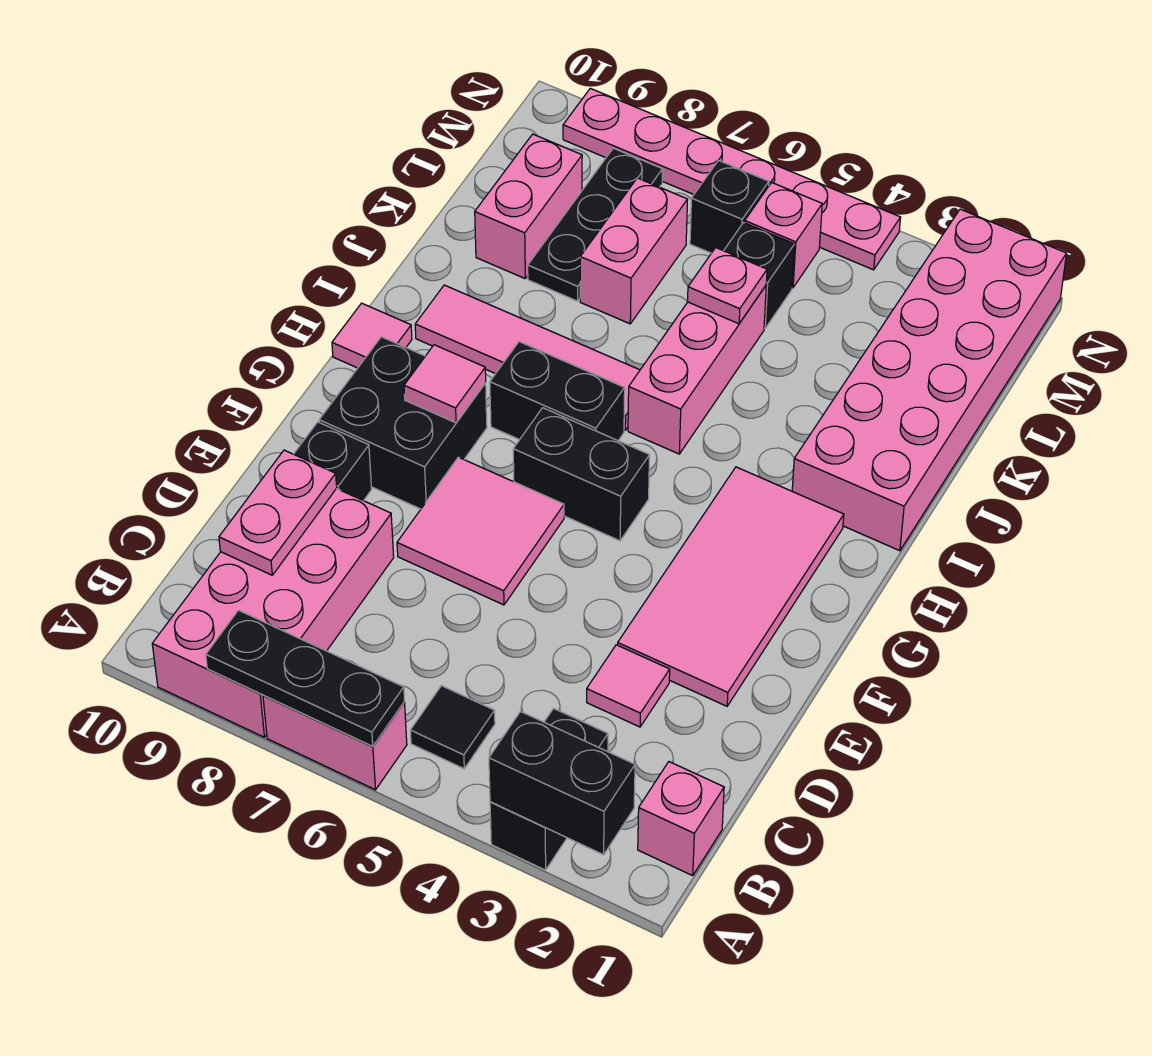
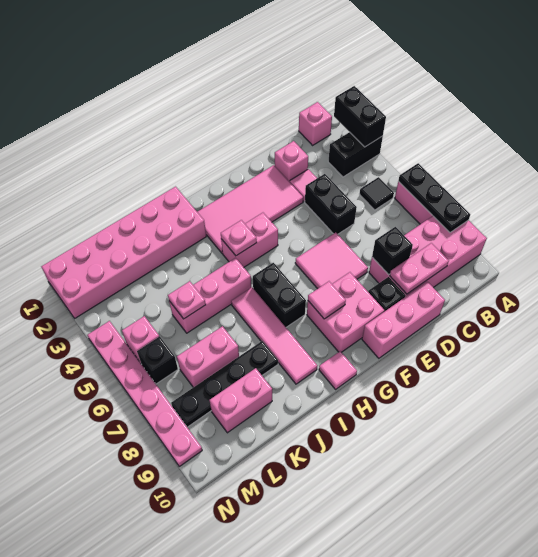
none -> pink brick D2 level 1
none -> pink brick D10:F10 level 1
black brick F8:G9 level 1 -> pink brick F8:G9 level 1
none -> pink brick G4:H4 level 1
black brick G5:G6 level 1 -> black brick D4:D5 level 1
none -> pink plate H4 level 2
black plate K8:M8 level 1 -> black plate J8:M8 level 1
black brick L5 level 1 -> black brick D8 level 2

